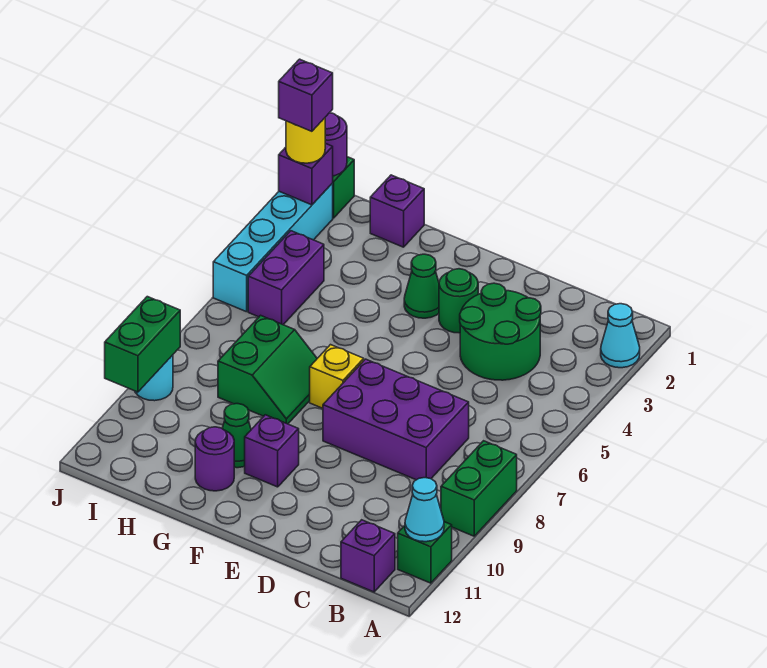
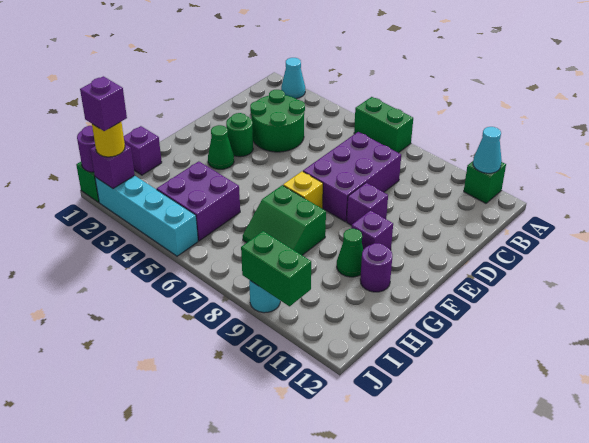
green brick A8:A9 level 1 -> green brick A6:A7 level 1
purple brick B12 level 1 -> purple brick E9 level 1
green slope G7:H8 level 1 top H -> green slope G7:H8 level 1 top G
purple brick I4:I5 level 1 -> purple brick H4:I5 level 1

